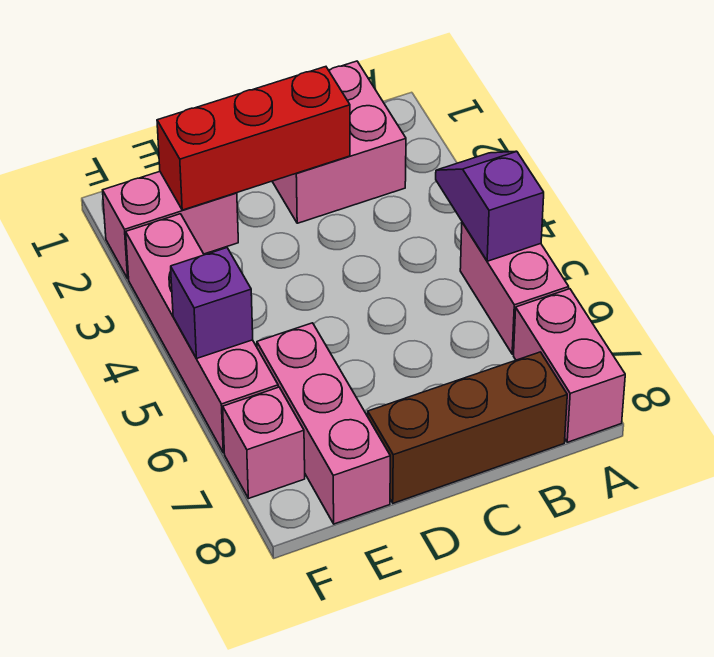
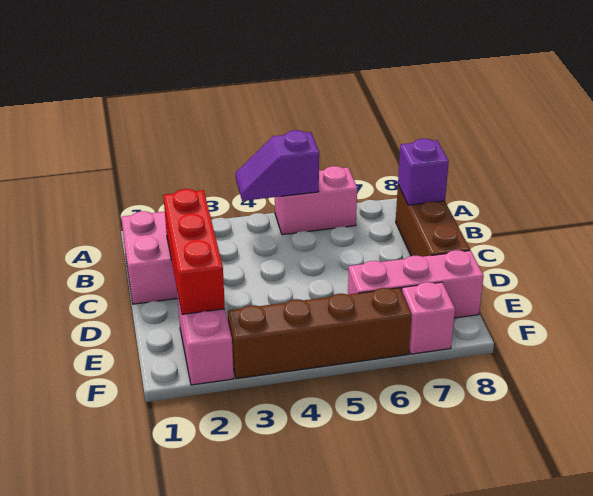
pink brick A7:A8 level 1 -> none
pink brick F3:F6 level 1 -> brown brick F3:F6 level 1
purple brick F5 level 2 -> purple brick B8 level 2

